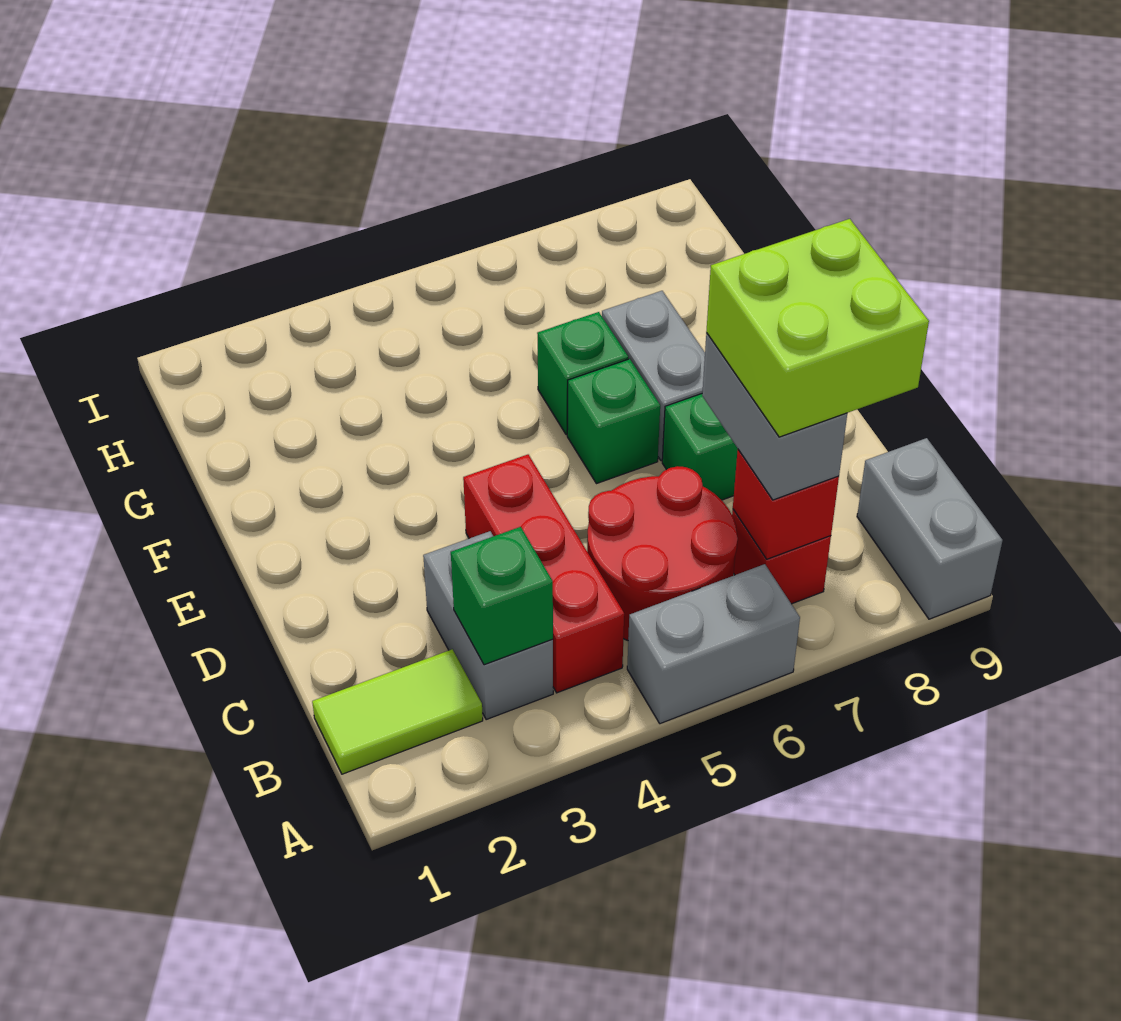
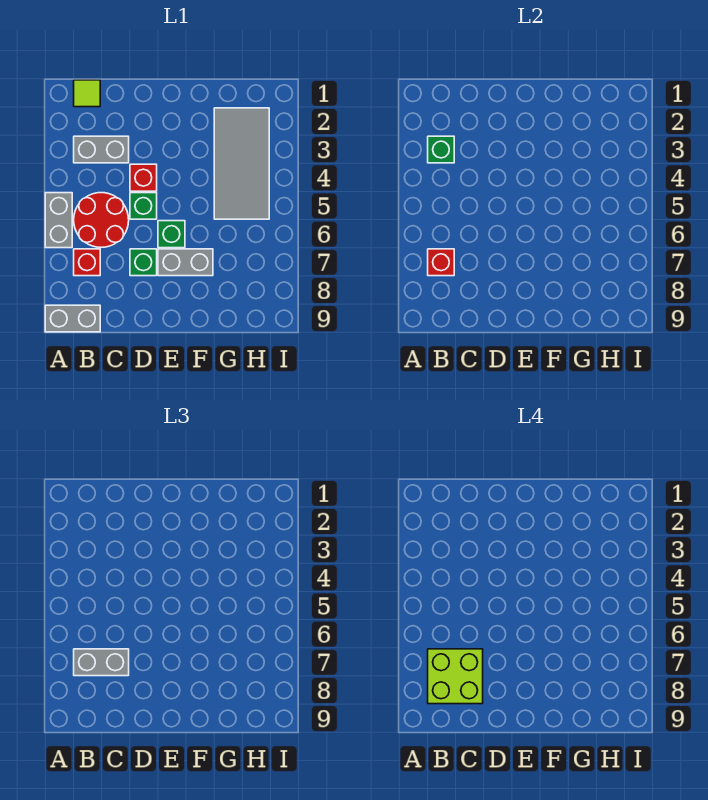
lime tile B1:B2 level 1 -> lime tile B1 level 1
red brick B4:D4 level 1 -> red brick D4 level 1
green brick F6 level 1 -> green brick D5 level 1
none -> grey tile G2:H5 level 1

